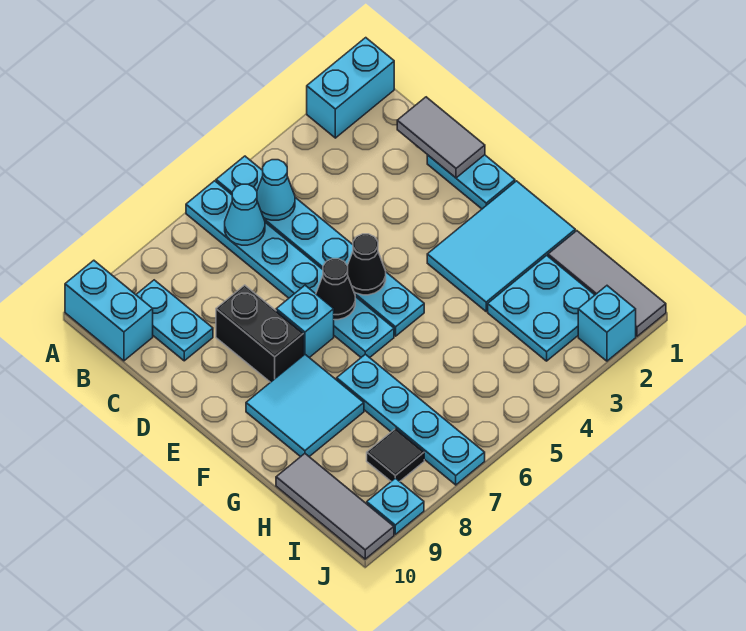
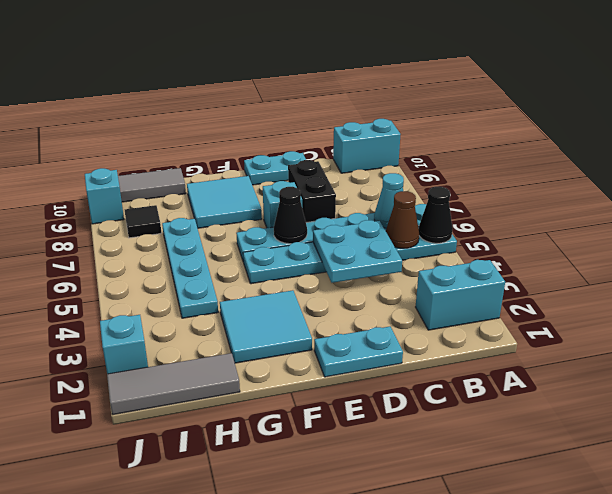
cyan brick A1:A2 level 1 -> cyan brick A2:B2 level 1
cyan cone B5 level 2 -> brown cone B5 level 2
cyan plate B9:C9 level 1 -> cyan plate D10:E10 level 1
grey tile C1:D1 level 2 -> none
black brick D8:E8 level 1 -> black brick D7:D8 level 1
black cone E5 level 2 -> black cone A5 level 2
cyan tile F1:G3 level 1 -> cyan tile F2:G3 level 1
cyan plate G7:J7 level 1 -> cyan plate H4:H7 level 1
cyan plate H2:I3 level 1 -> cyan plate C4:D5 level 2
cyan plate J9 level 1 -> cyan brick J9 level 1

